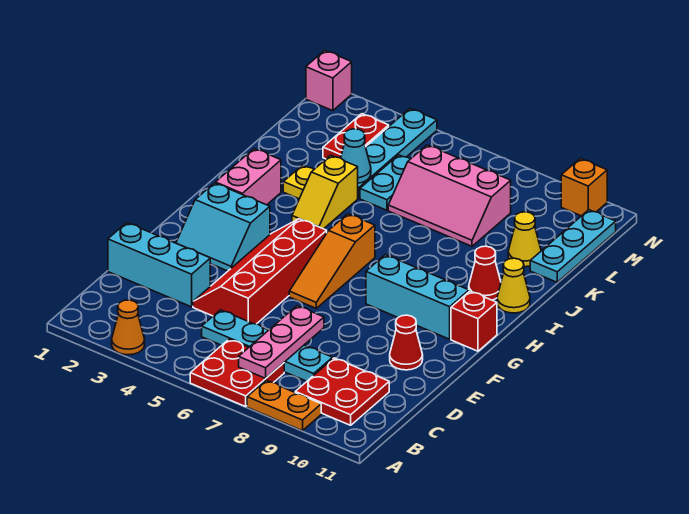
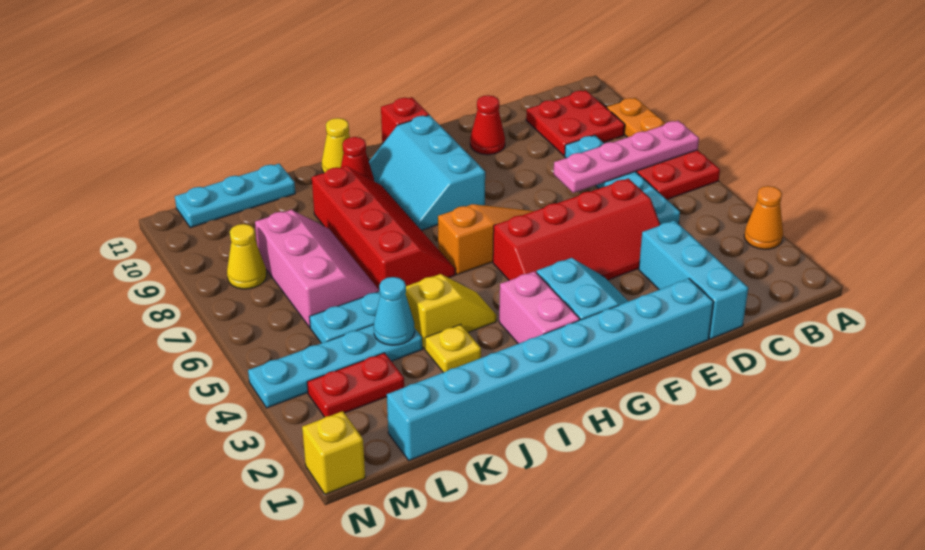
pink plate B7:D7 level 2 -> pink plate A7:D7 level 2
none -> cyan brick E1:L1 level 1
pink brick H2:I2 level 1 -> pink brick H2:H3 level 1
none -> red slope I6:J9 level 1 top J
yellow cone K10 level 1 -> yellow cone M8 level 1
pink brick N1 level 1 -> yellow brick N1 level 1
orange brick N10 level 1 -> none

